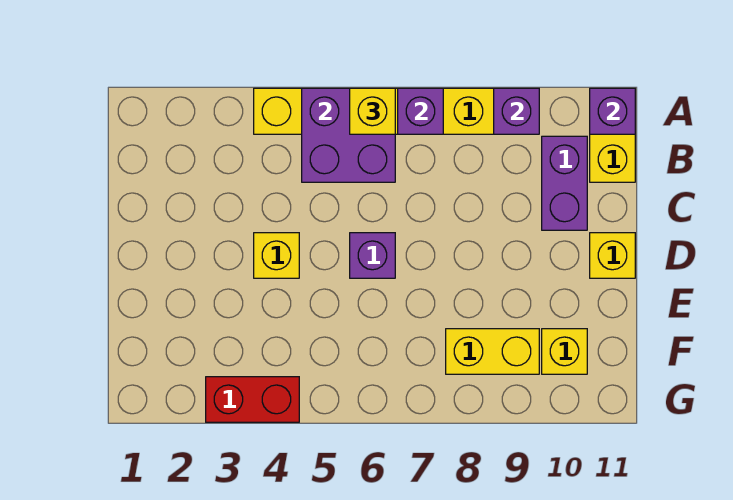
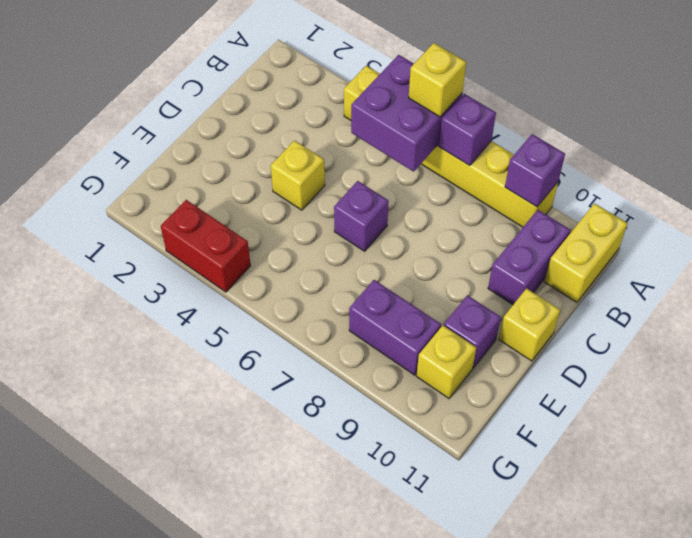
purple brick A11 level 2 -> purple brick E10 level 1
yellow brick F8:F9 level 1 -> purple brick F8:F9 level 1

